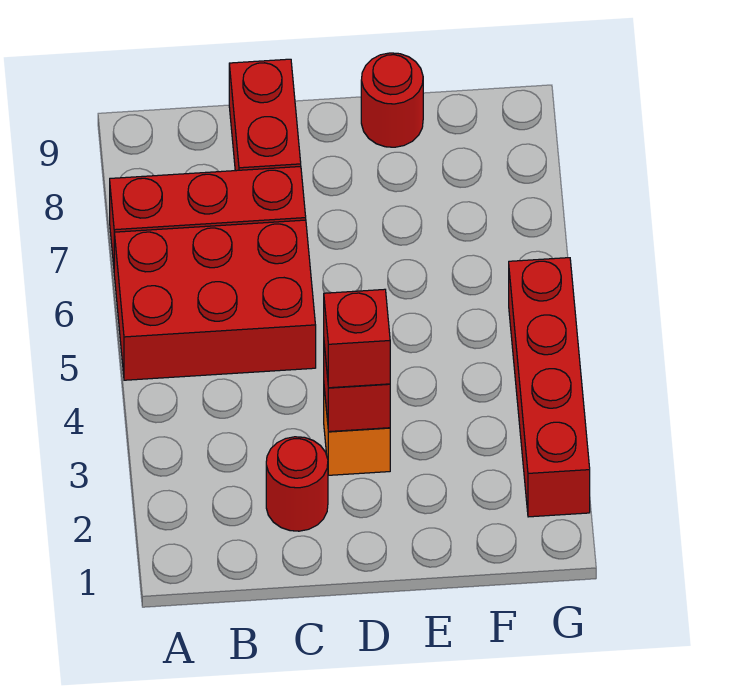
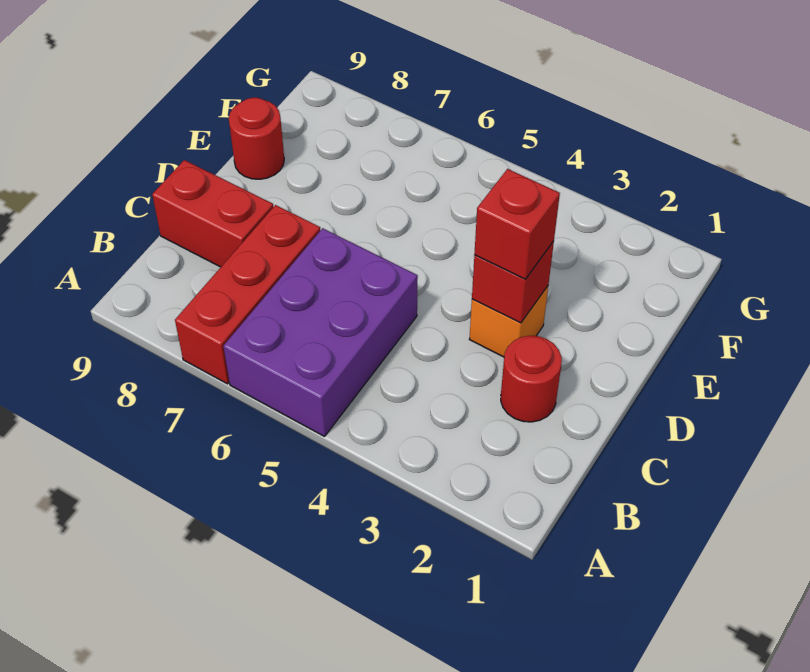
red brick A5:C6 level 1 -> purple brick A5:C6 level 1
red brick G2:G5 level 1 -> none

